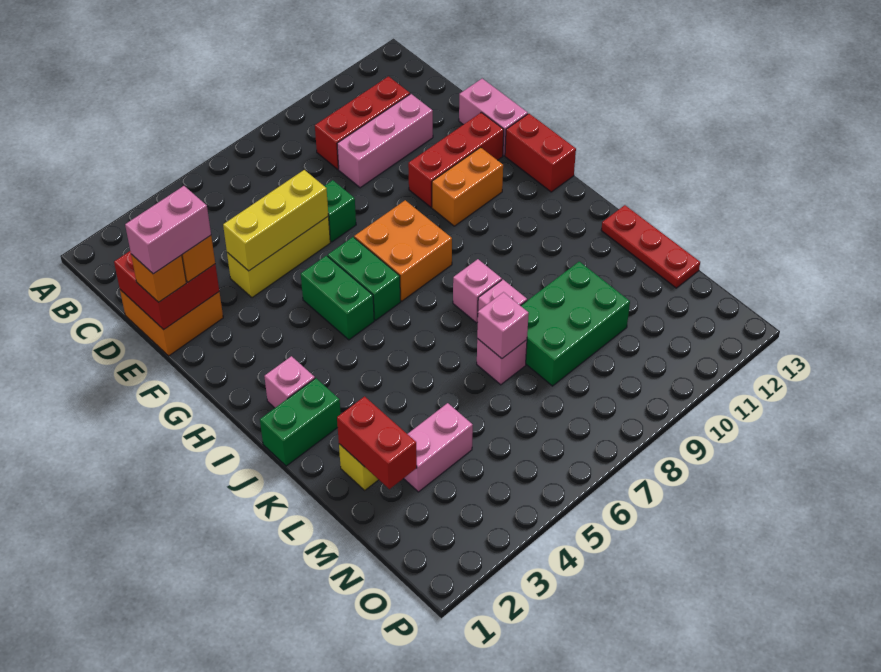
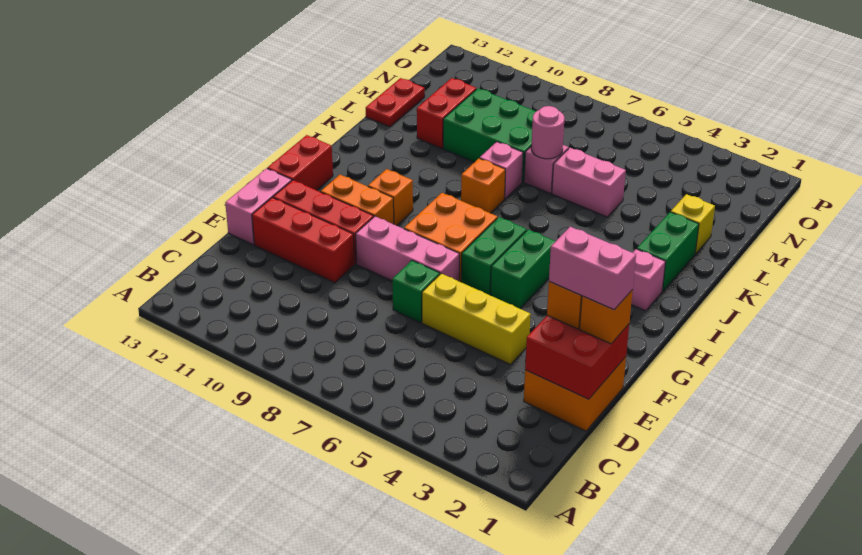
red brick C9:C11 level 1 -> red brick E10:E12 level 1
pink brick D9:D11 level 1 -> pink brick F7:F9 level 1
yellow brick E4:E6 level 2 -> none
none -> orange brick H10 level 1
green brick J1:J2 level 1 -> green brick J2:K2 level 1
pink brick J8 level 1 -> orange brick J8 level 1
red plate K13:M13 level 1 -> red plate L13:M13 level 1
red brick L2:M2 level 2 -> red brick L11:M11 level 1
pink brick L7 level 2 -> pink round brick L7 level 2
pink brick M3:M4 level 1 -> pink brick L5:L6 level 1

